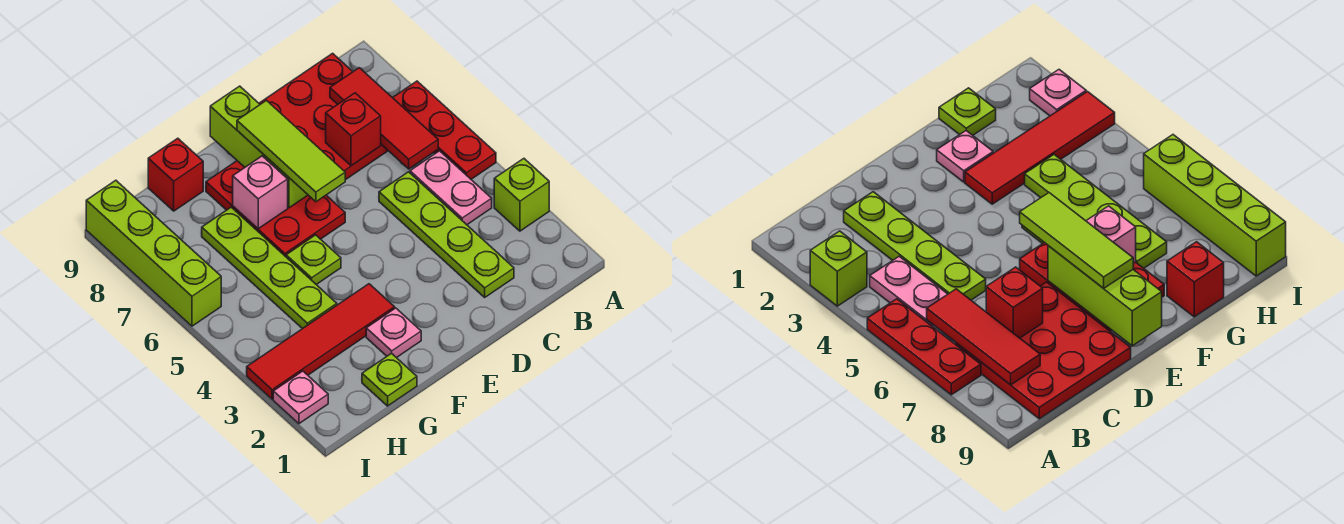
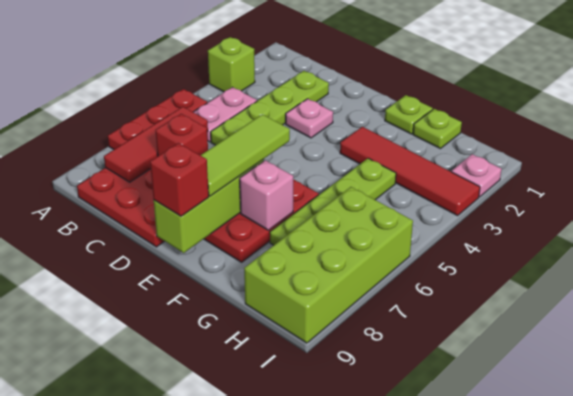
pink plate F2 level 1 -> pink plate D3 level 1
lime plate F5 level 1 -> lime plate F1 level 1
red brick G9 level 1 -> red brick E9 level 3
lime brick I6:I9 level 1 -> lime brick H6:I9 level 1

